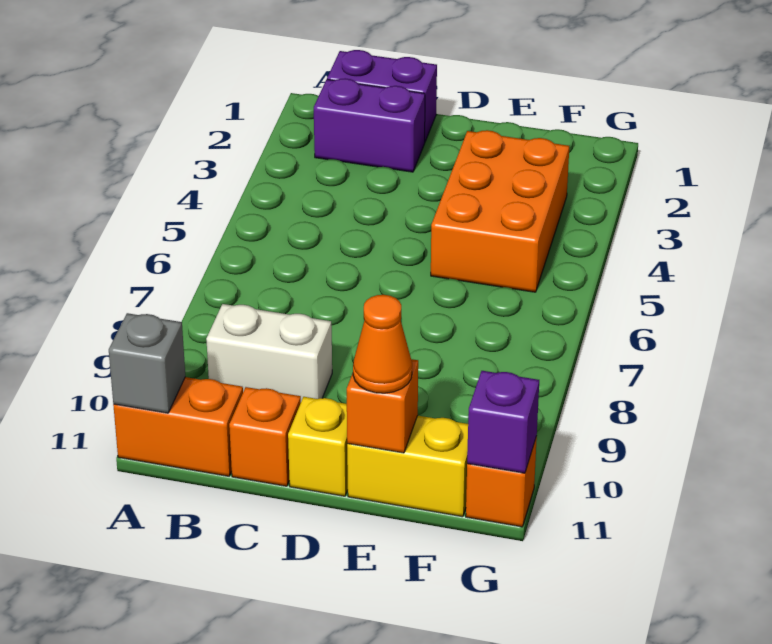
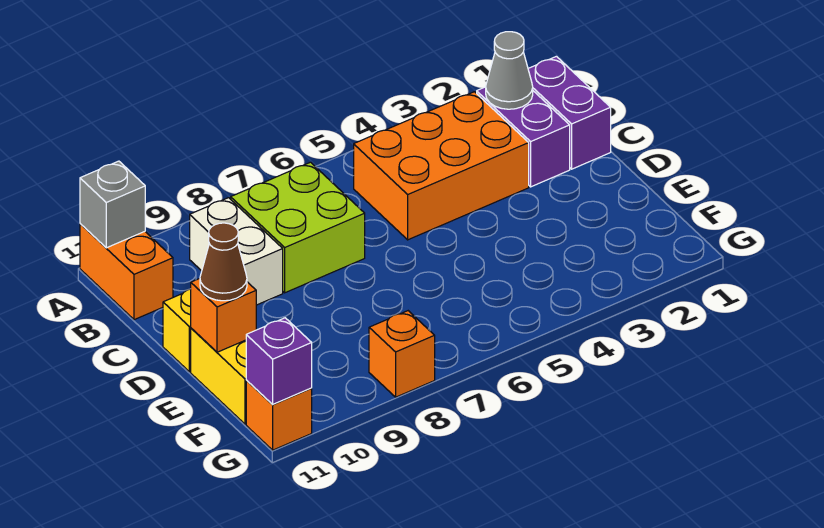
none -> grey cone B2 level 2
none -> lime brick B7:C8 level 1
orange brick C11 level 1 -> orange brick G8 level 1
orange brick E3:F5 level 1 -> orange brick B3:C5 level 1
orange cone E11 level 3 -> brown cone E11 level 3

